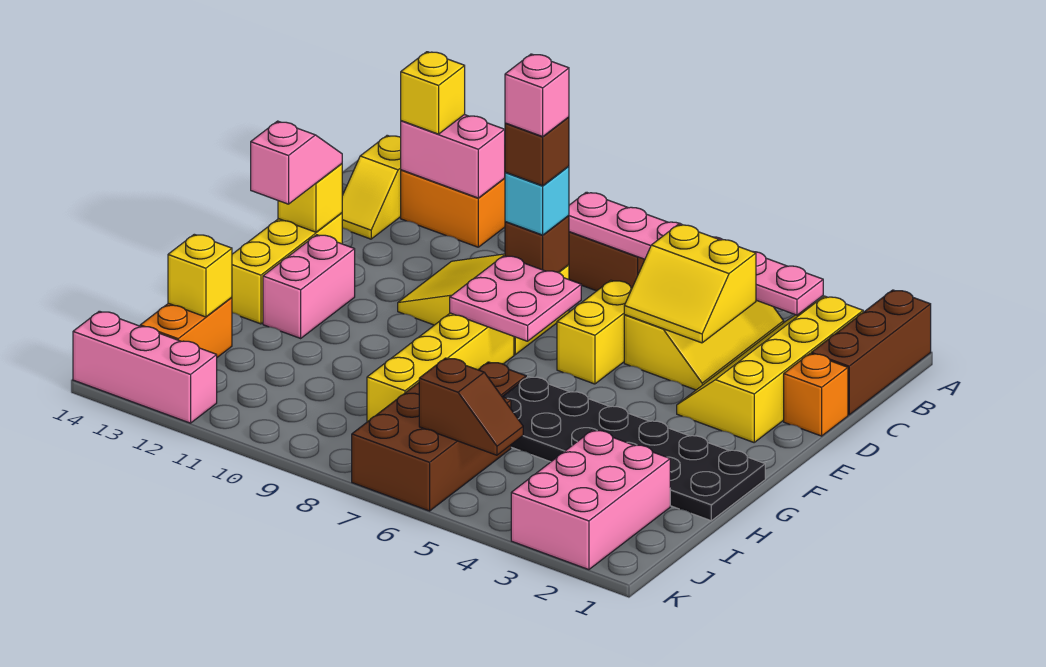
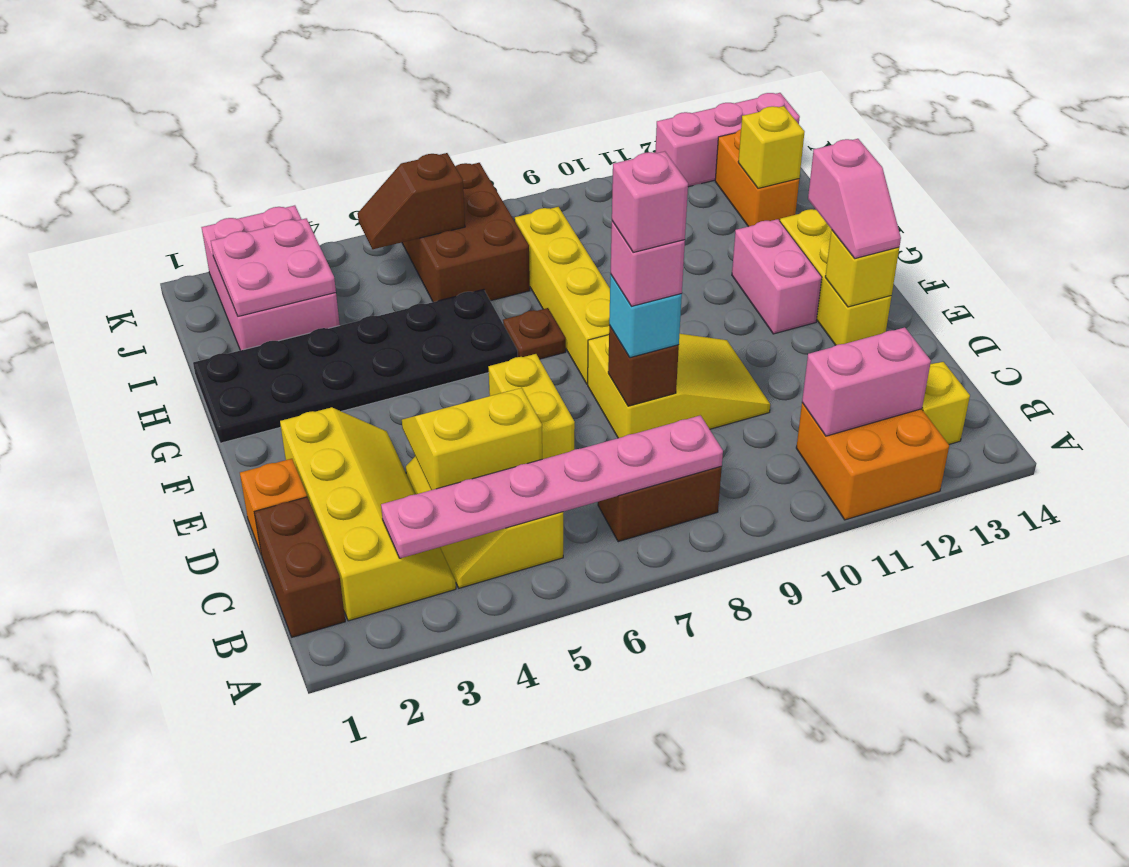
brown brick A1:C1 level 1 -> brown brick B1:C1 level 1
yellow brick B12 level 3 -> none
brown brick D8 level 4 -> pink brick D8 level 4
pink plate E7:F8 level 2 -> pink plate I2:J3 level 2

